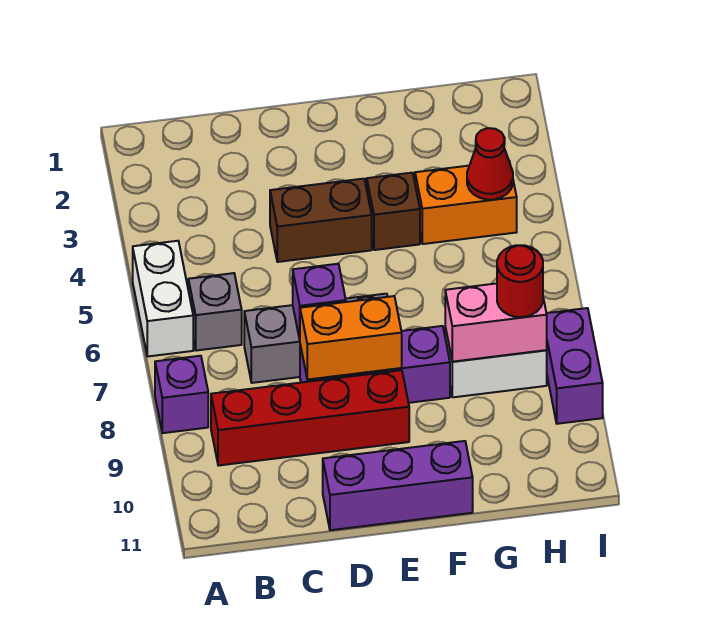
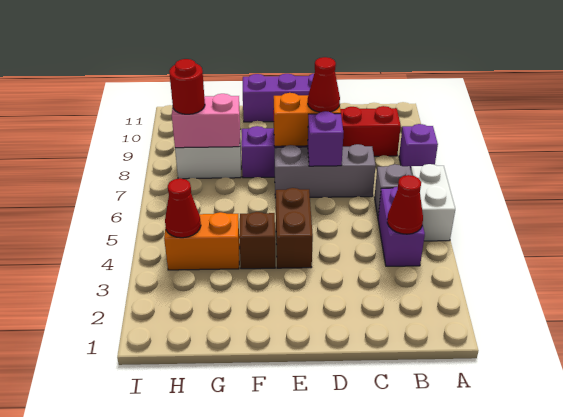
none -> red cone B4 level 2
brown brick D4:E4 level 1 -> brown brick E4:E5 level 1
none -> red cone D8 level 3
purple brick I8:I9 level 1 -> purple brick B4:B5 level 1

